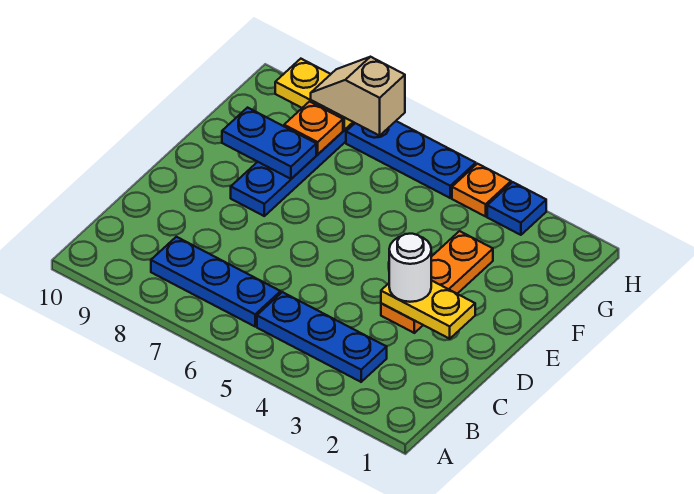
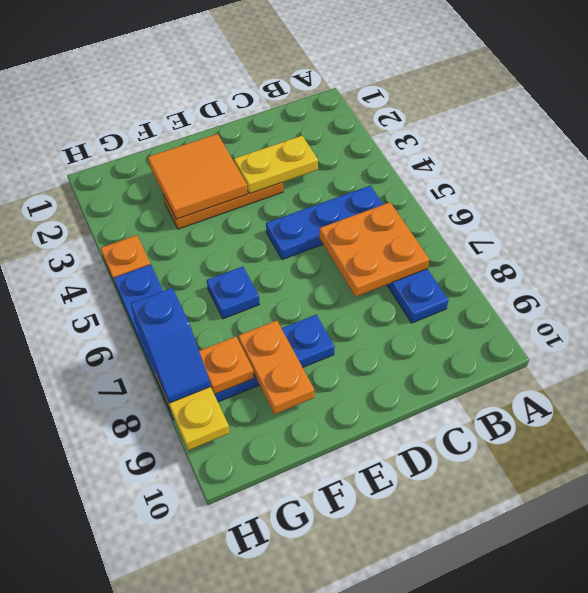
blue plate B3:B5 level 1 -> blue plate B5:D5 level 1
none -> orange plate B6:C7 level 2
yellow plate D2:D3 level 2 -> yellow plate C3:D3 level 2
white round brick D3 level 3 -> none
none -> orange tile E2:F3 level 2
blue plate F8:F9 level 2 -> orange plate F8:F9 level 2
blue plate H3 level 1 -> blue plate F6 level 1
tan slope H7:H8 level 3 top 7 -> blue slope H7:H8 level 3 top 7

